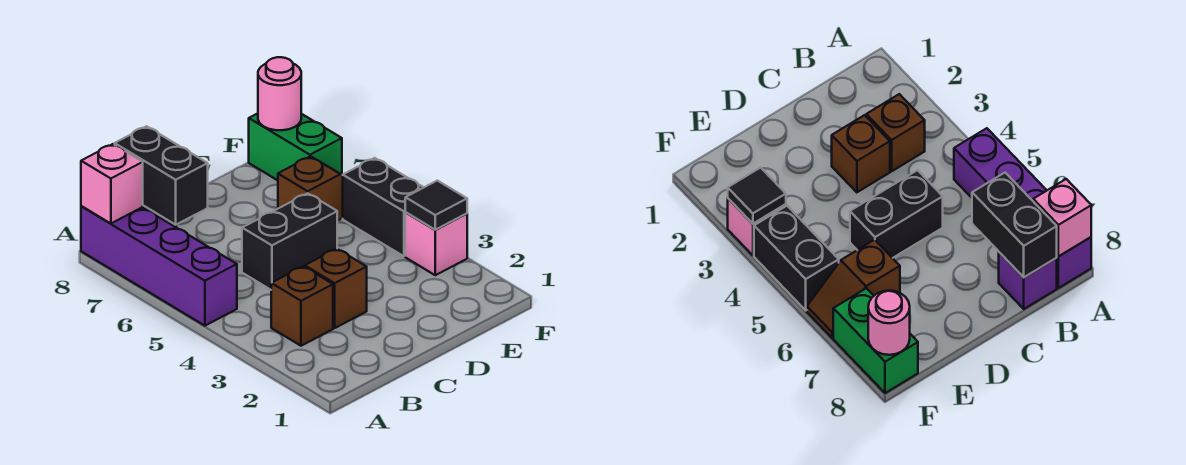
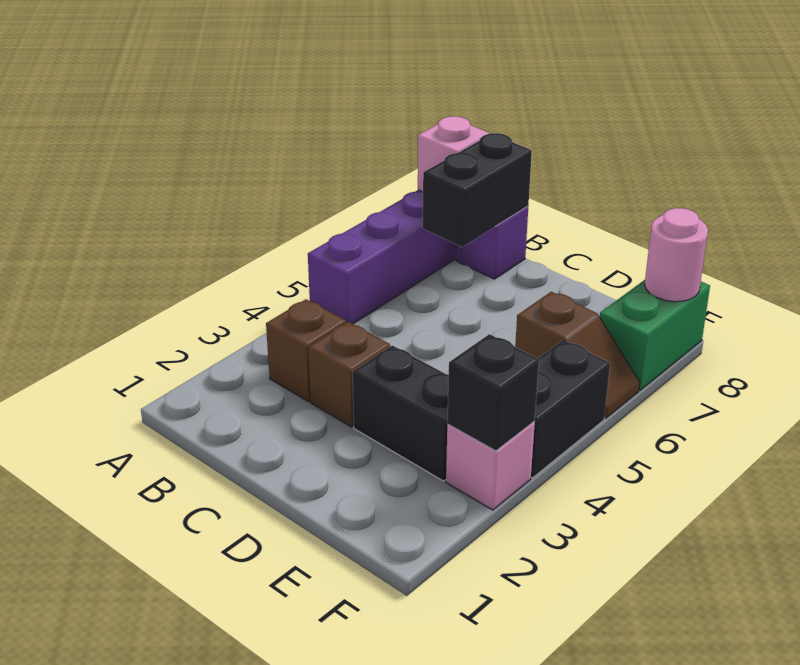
black brick C5:D5 level 1 -> black brick D3:E3 level 1
black tile F3 level 2 -> black brick F3 level 2

